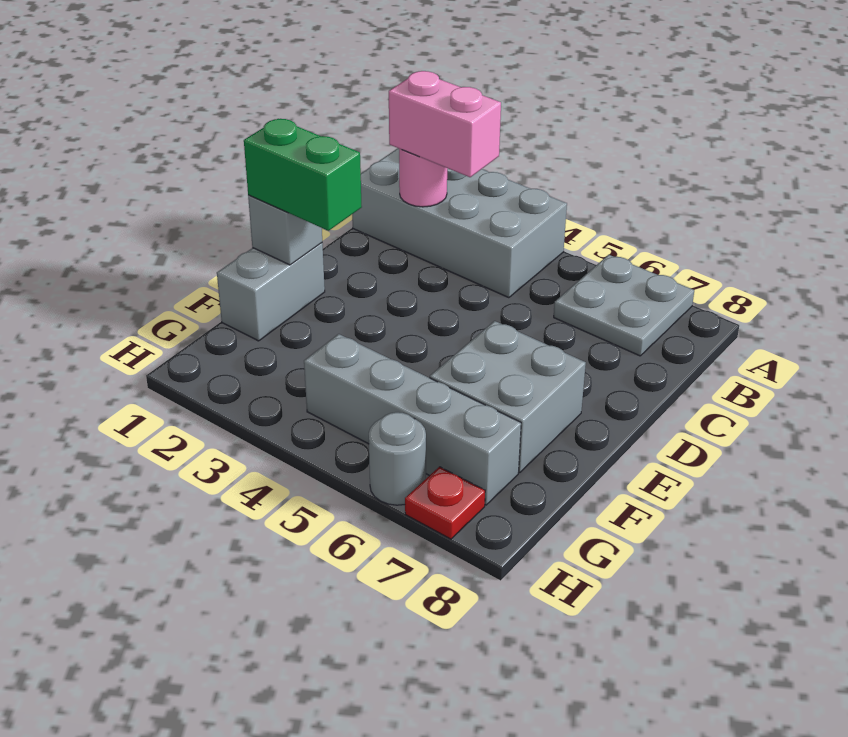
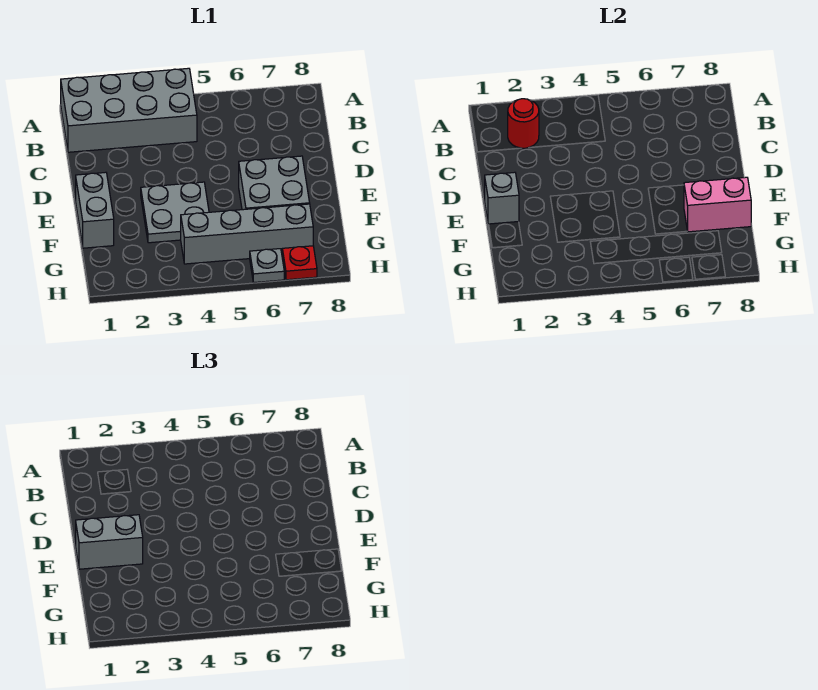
grey plate A6:B7 level 1 -> grey plate E3:F4 level 1
pink round brick B2 level 2 -> red round brick B2 level 2
pink brick B2:B3 level 3 -> pink brick F7:F8 level 2
green brick E1:E2 level 3 -> grey brick E1:E2 level 3
grey round brick H6 level 1 -> grey plate H6 level 1

